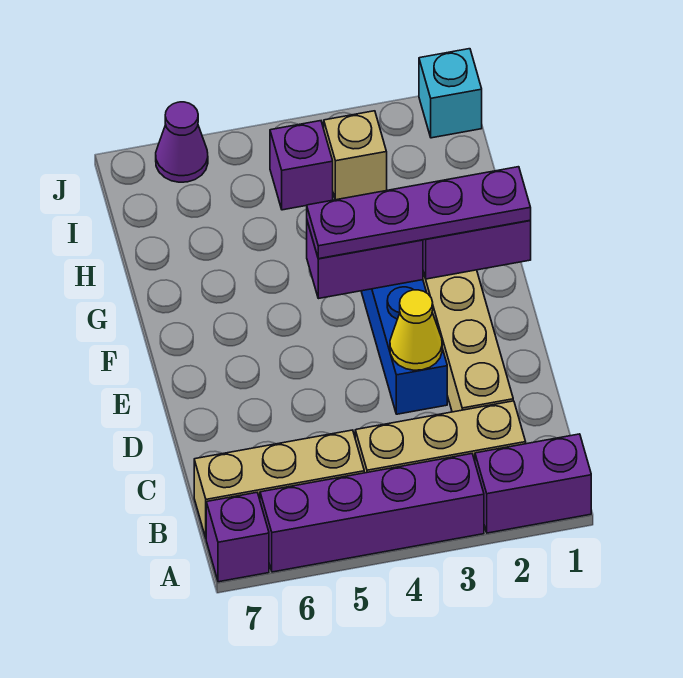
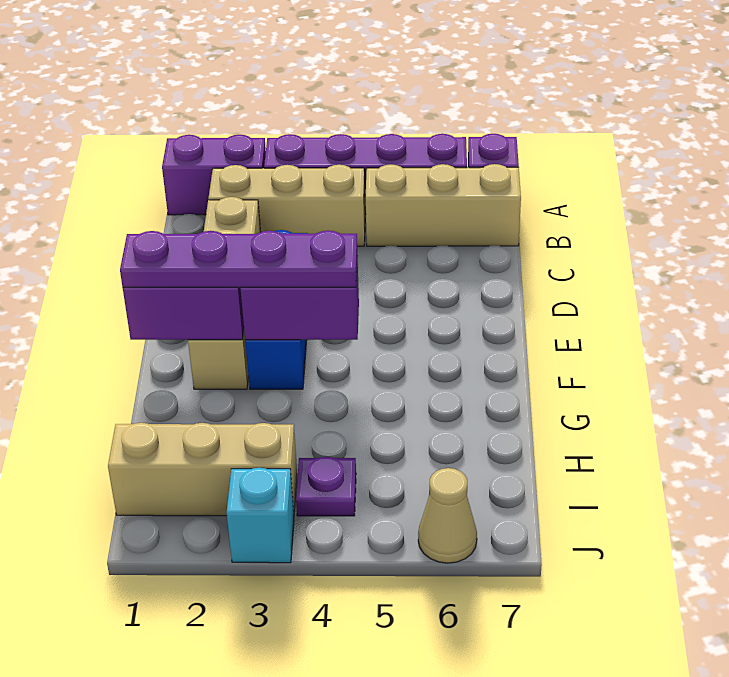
yellow cone D3 level 2 -> none
tan brick I3 level 1 -> tan brick I1:I3 level 1
purple brick I4 level 1 -> purple plate I4 level 1
cyan brick J1 level 1 -> cyan brick J3 level 1
purple cone J6 level 1 -> tan cone J6 level 1

